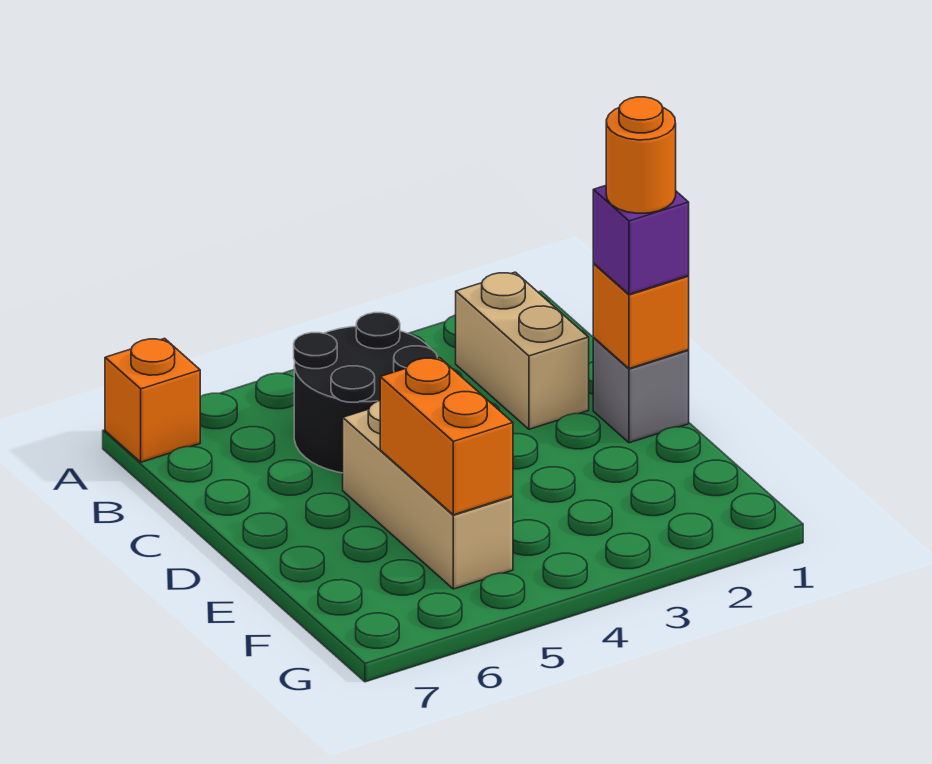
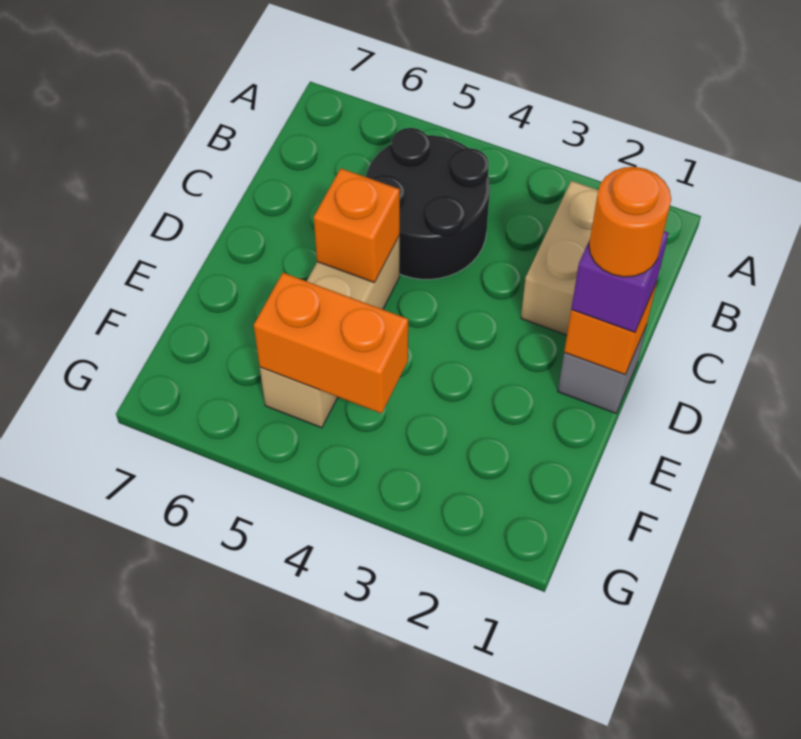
orange brick A7 level 1 -> orange brick D5 level 2
orange brick E5:F5 level 2 -> orange brick F4:F5 level 2

